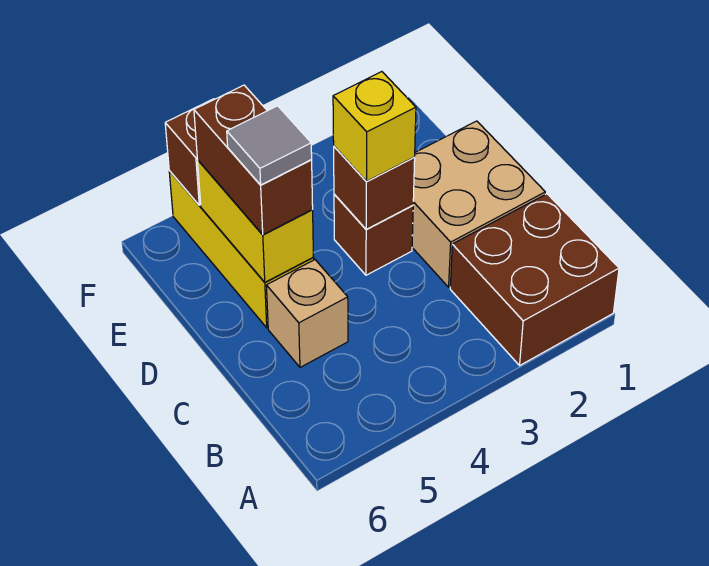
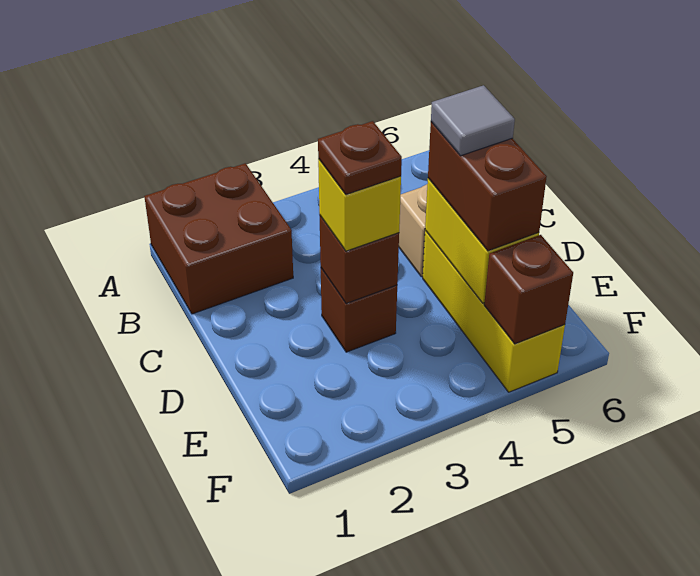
tan brick C1:D2 level 1 -> none
none -> brown plate D3 level 4

